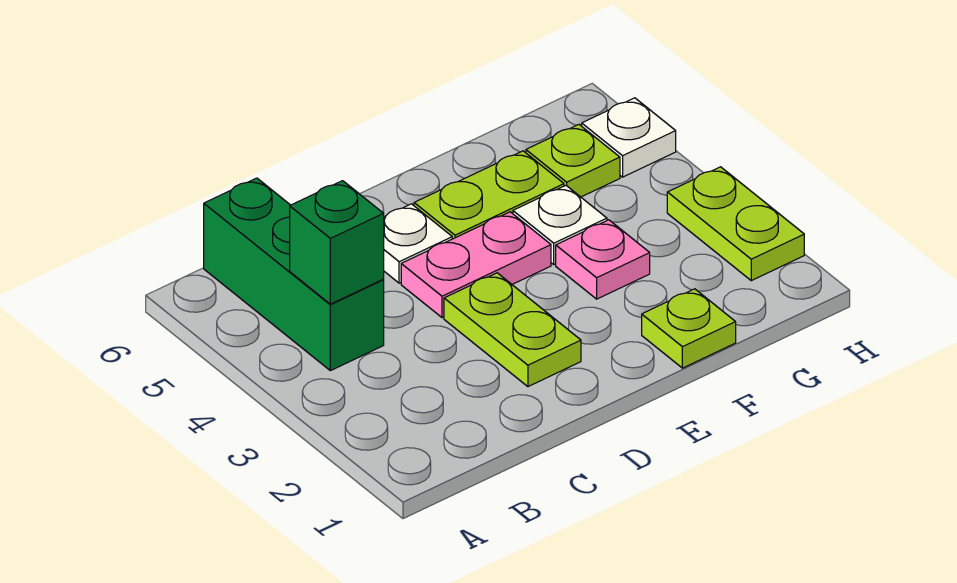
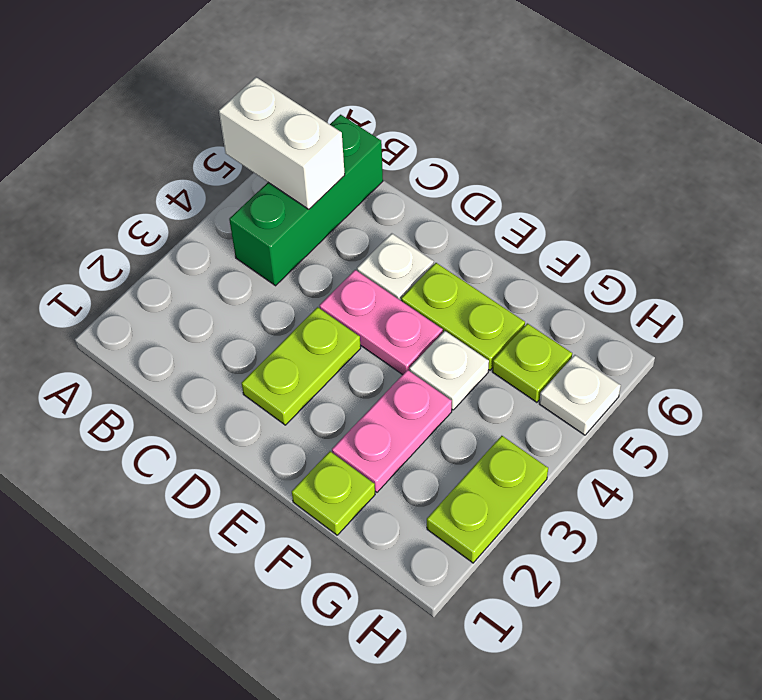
none -> white brick A5:B5 level 2
green brick B4 level 2 -> none
pink plate F3 level 1 -> pink plate F2:F3 level 1

